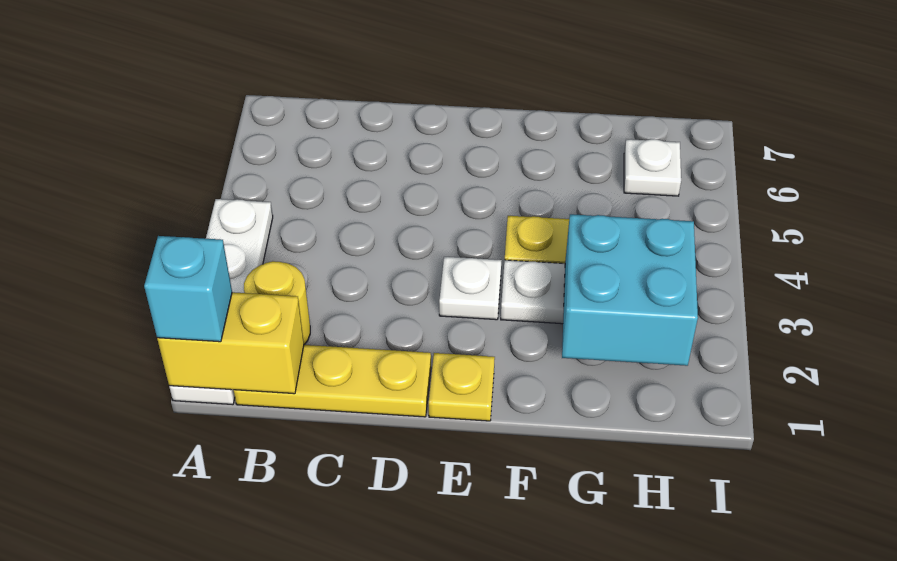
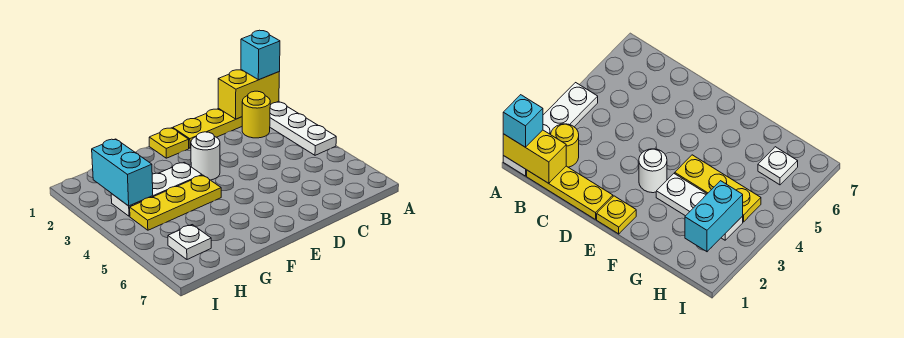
white plate E3 level 1 -> white round brick E3 level 1
cyan brick G2:H3 level 2 -> cyan brick H2:H3 level 2

